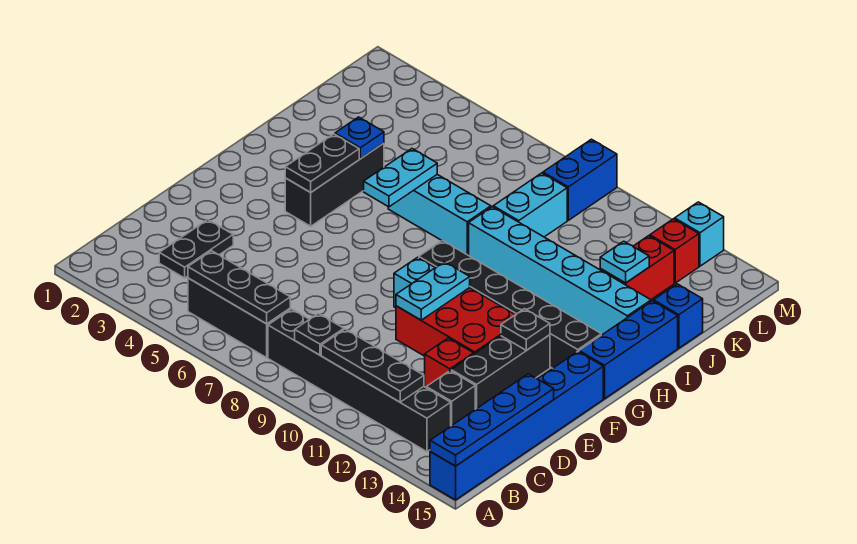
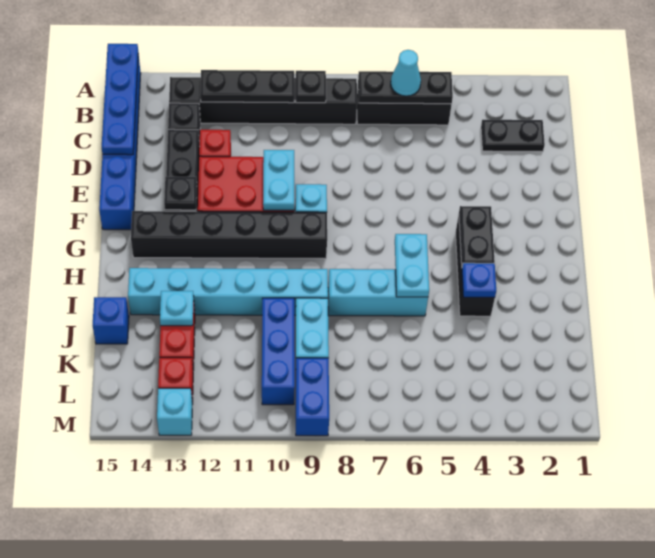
none -> cyan cone B6 level 3
black plate C3:D3 level 1 -> black plate C2:C3 level 1
blue brick G15:I15 level 1 -> blue brick J10:L10 level 1

